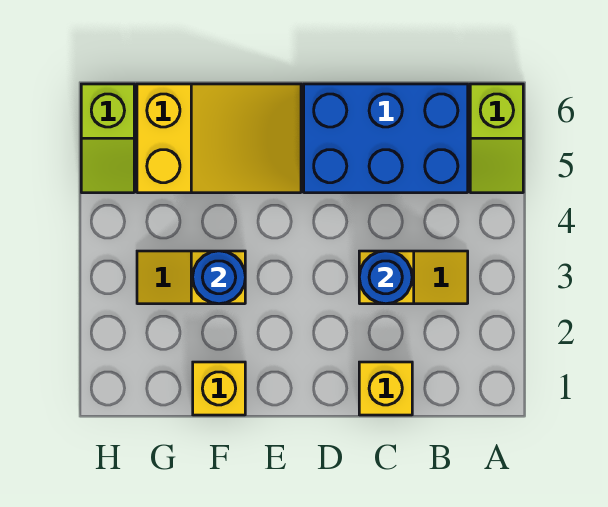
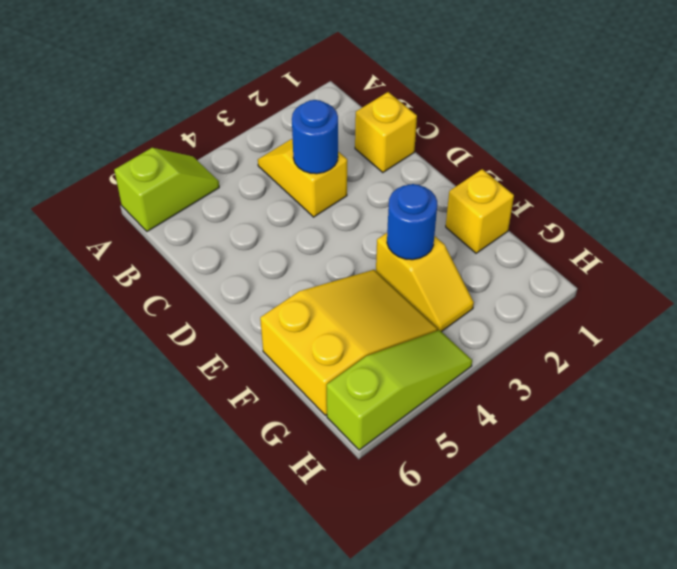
blue brick B5:D6 level 1 -> none
yellow slope E5:G6 level 1 top G -> yellow slope F4:G6 level 1 top 6
lime slope H5:H6 level 1 top 6 -> lime slope H4:H6 level 1 top 6

